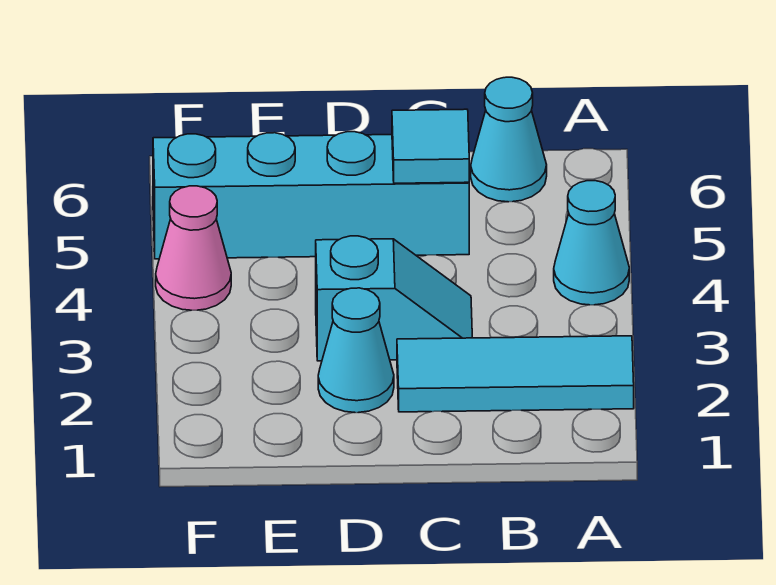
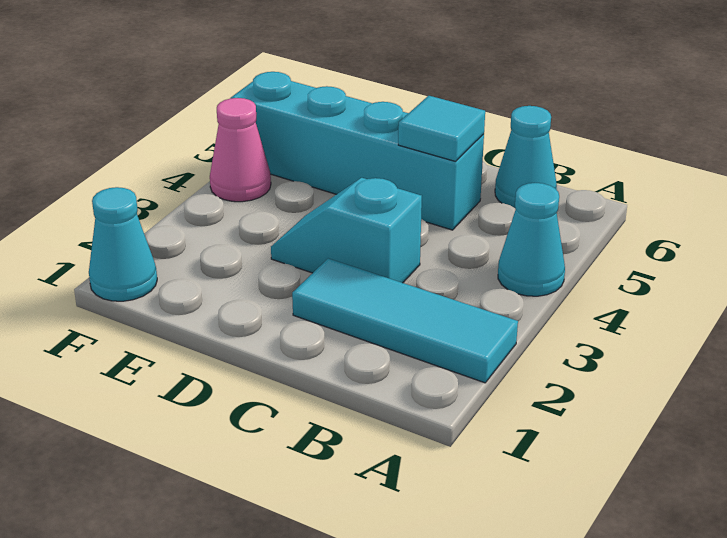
cyan slope C3:D3 level 1 top D -> cyan slope C3:D3 level 1 top C
cyan cone D2 level 1 -> cyan cone F1 level 1

